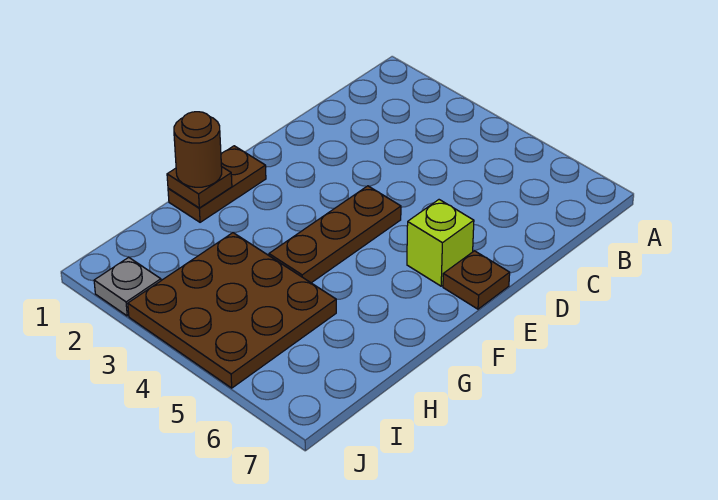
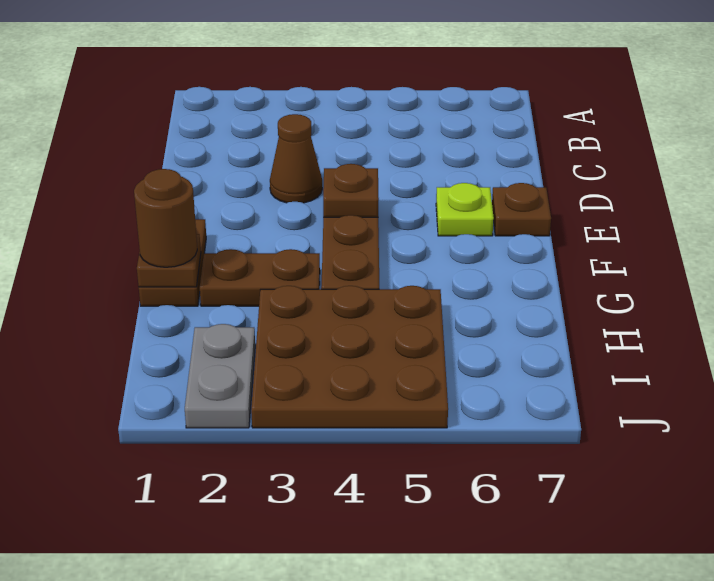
none -> brown cone D3 level 1
none -> brown plate E4 level 2
lime brick E6 level 1 -> lime plate E6 level 1
none -> brown plate G2:G3 level 1
grey plate J2 level 1 -> grey plate I2:J2 level 1

